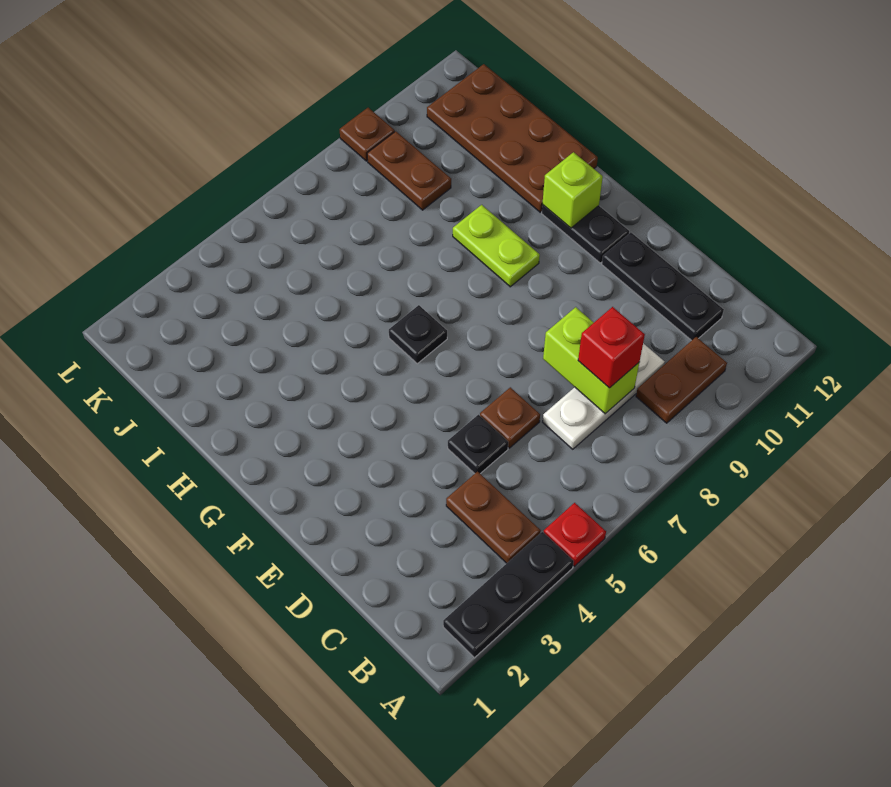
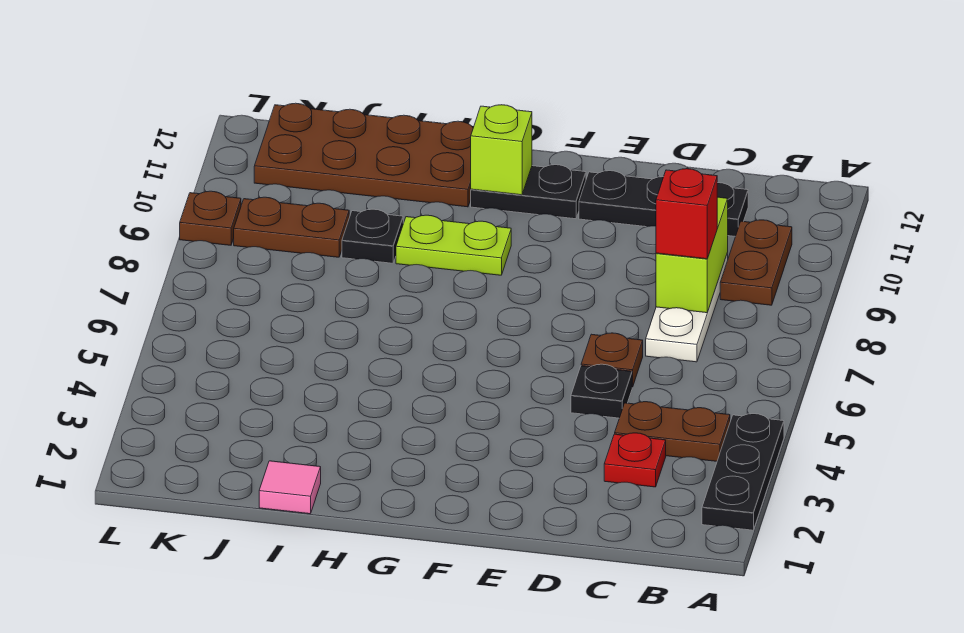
red plate A5 level 1 -> red plate C3 level 1
lime brick C8:D8 level 2 -> lime brick C8:C9 level 2
black plate G6 level 1 -> black plate I9 level 1
none -> pink tile I1 level 1

